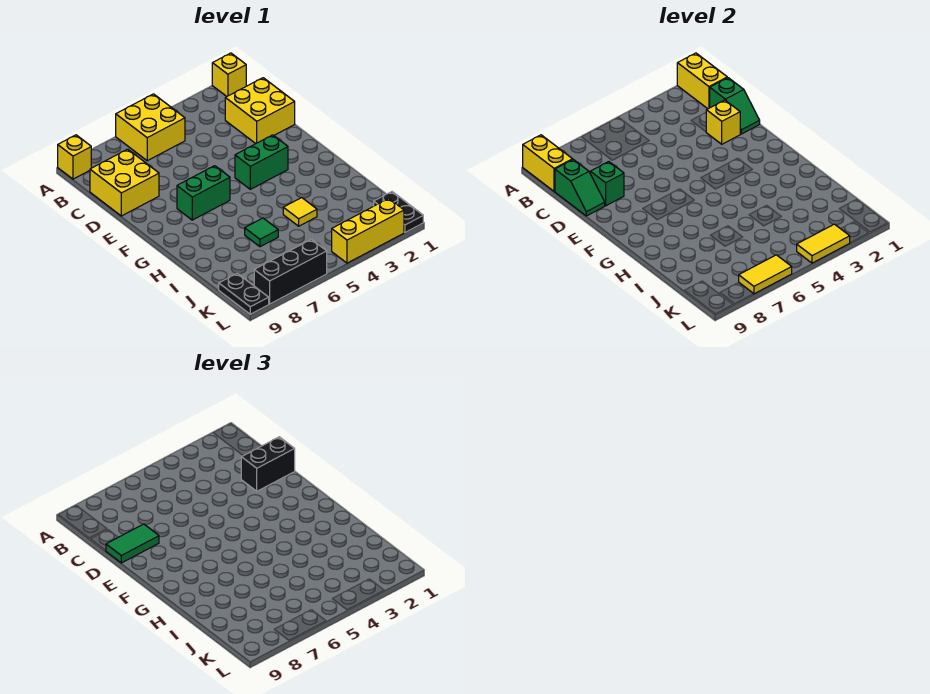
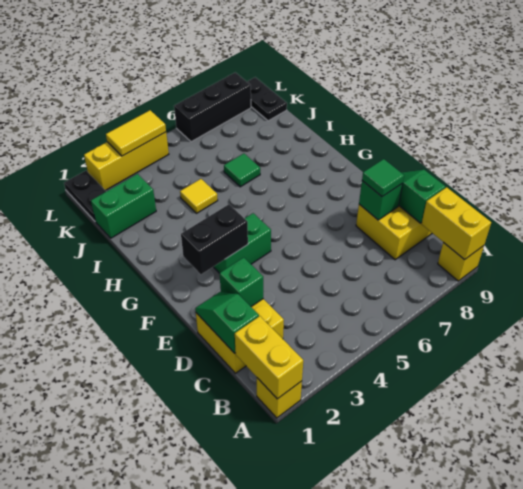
yellow brick A5:B6 level 1 -> none
black brick D1:D2 level 3 -> black brick F2:F3 level 2
yellow brick D2 level 2 -> green brick D2 level 2
green tile D8:D9 level 3 -> green tile D8 level 3
green brick F6:F7 level 1 -> green brick J1:J2 level 1
yellow tile L6:L7 level 2 -> none

